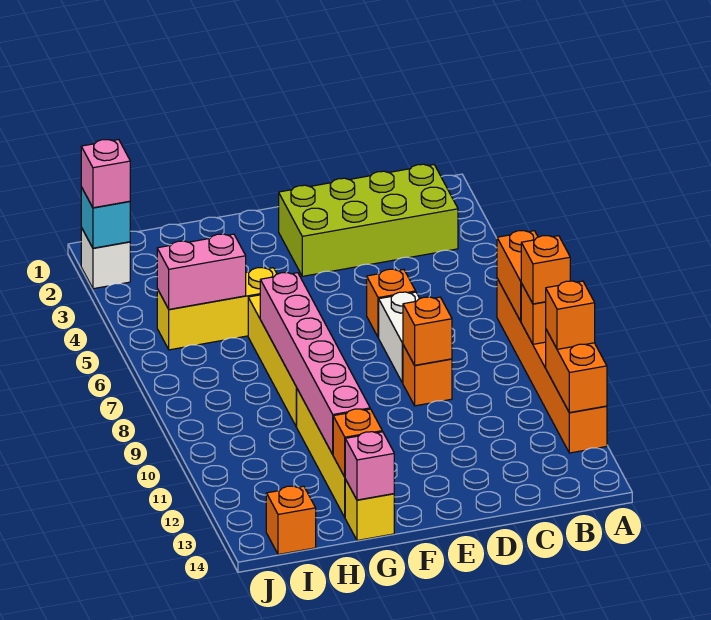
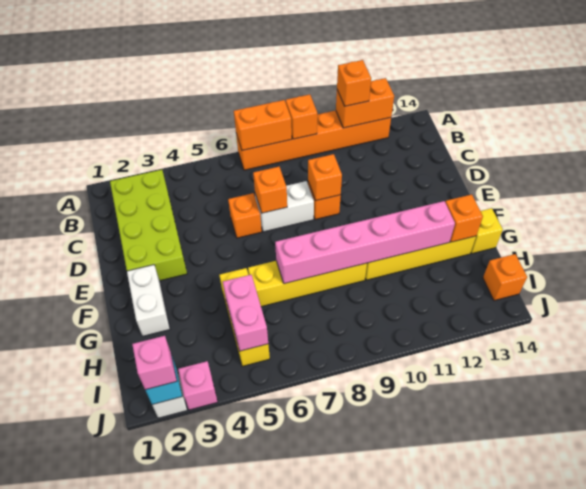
orange brick A9 level 3 -> orange brick D7 level 2
none -> white brick F2:G2 level 1
pink brick G14 level 2 -> pink brick J3 level 1

